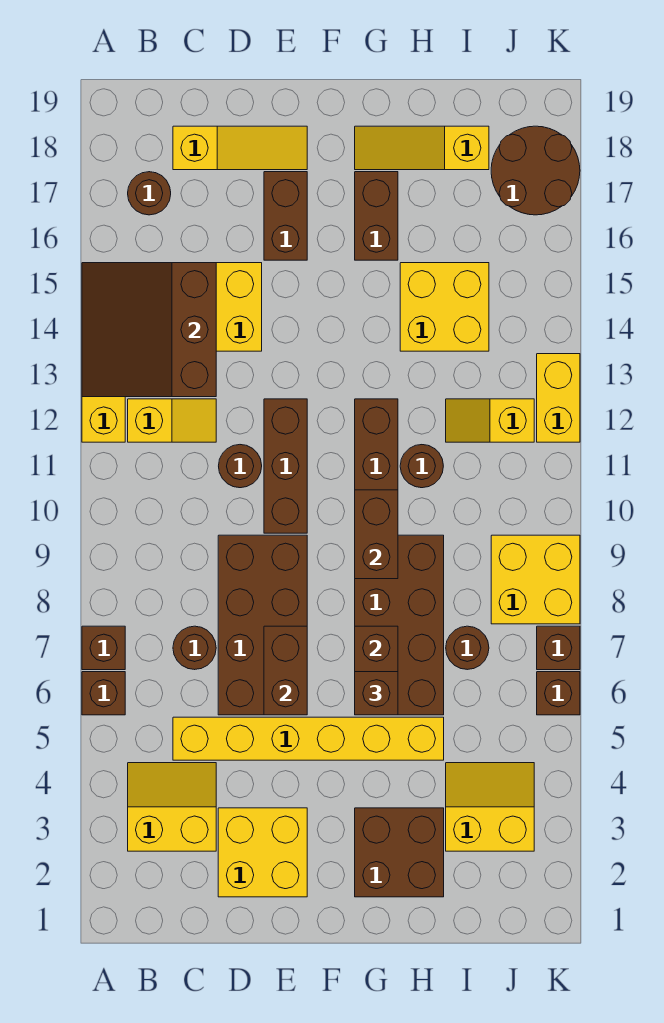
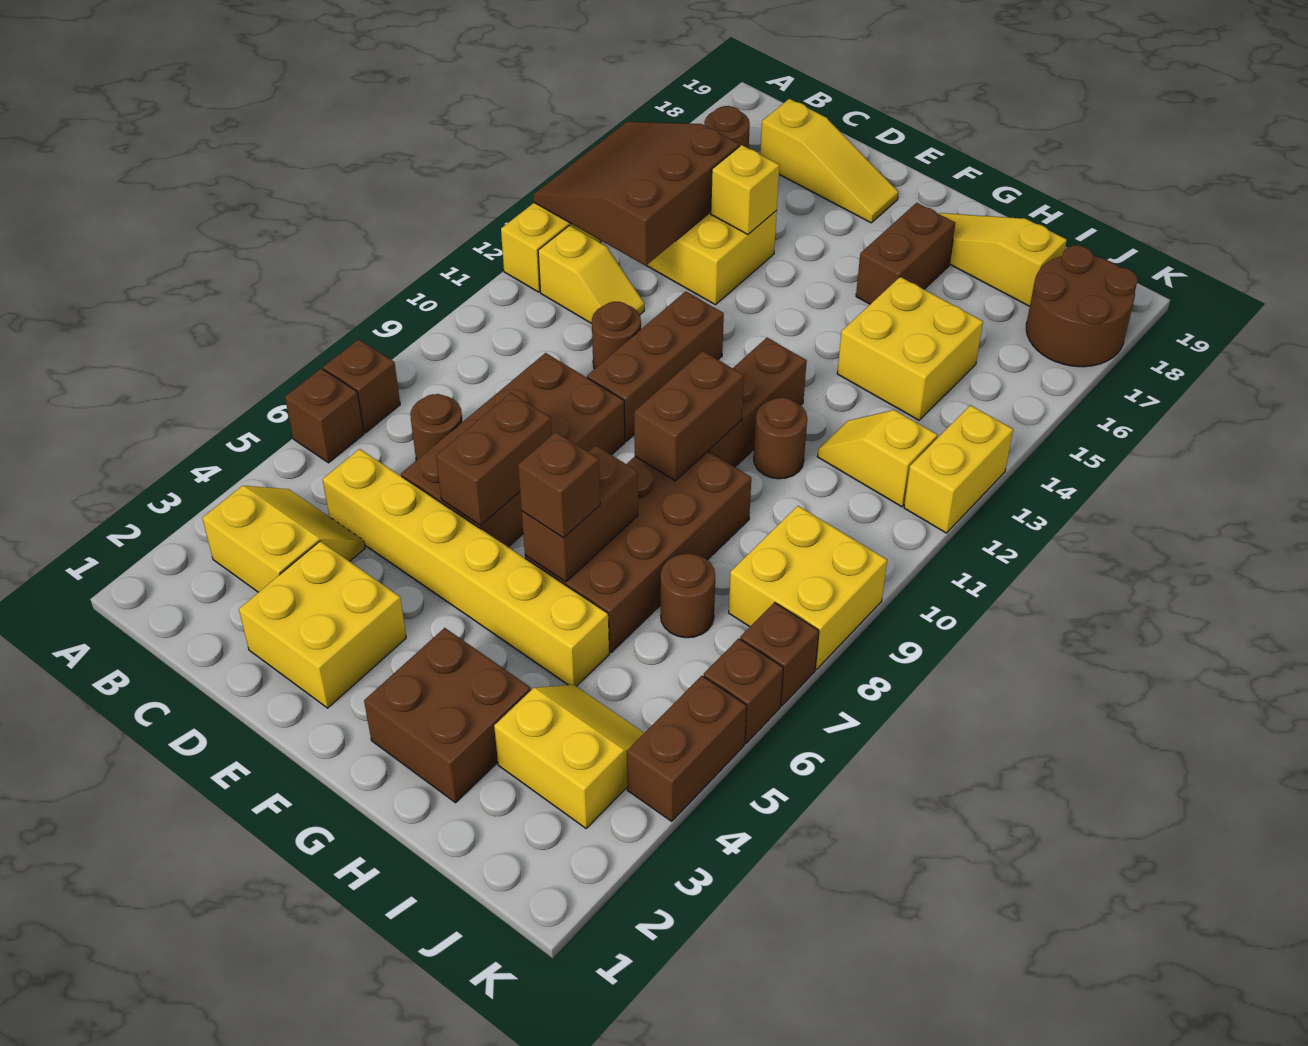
none -> yellow brick D15 level 2
brown brick E16:E17 level 1 -> brown brick K4:K5 level 1

